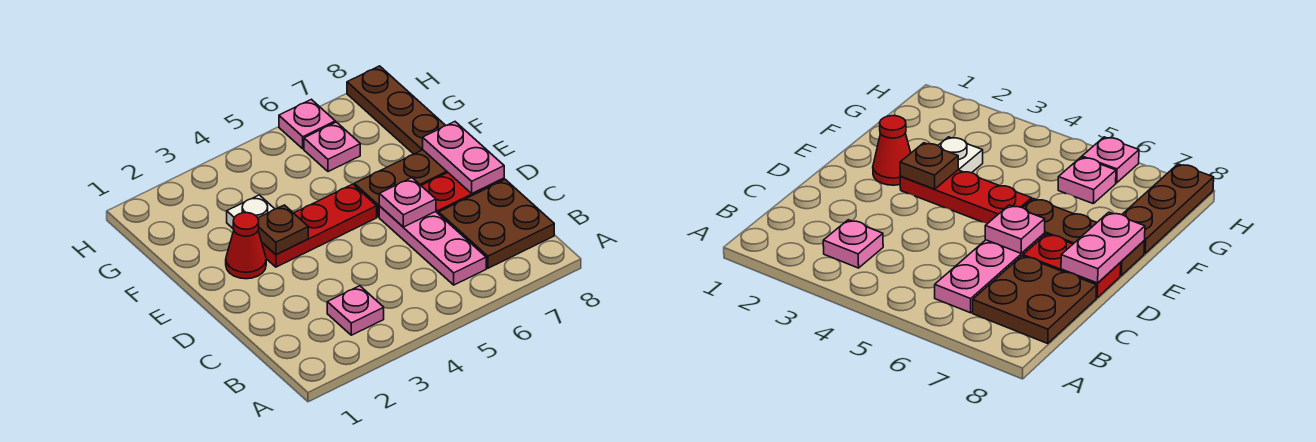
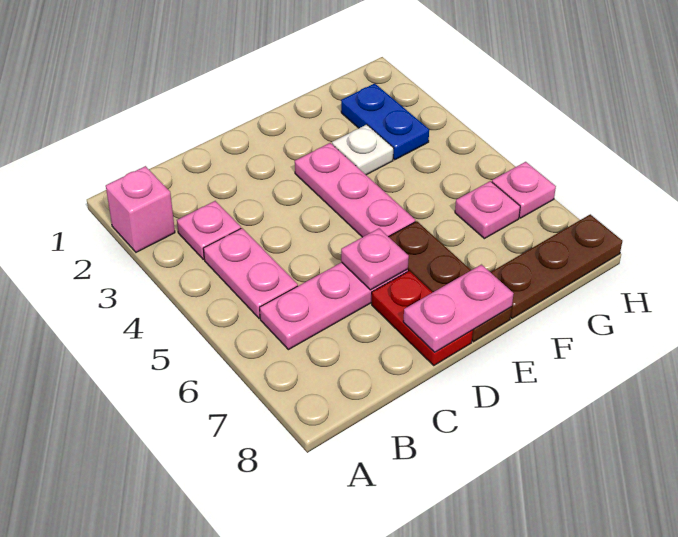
none -> pink brick A2 level 1
none -> pink plate B4:B5 level 1
brown plate B7:C8 level 1 -> none
red cone E2 level 1 -> none
red plate E3:E5 level 1 -> pink plate E3:E5 level 1
brown plate E3 level 2 -> none
none -> blue plate G2:G3 level 1

